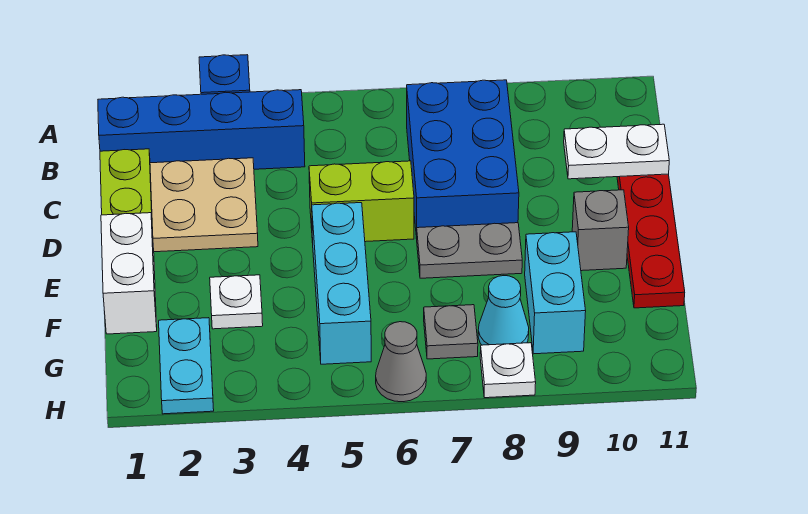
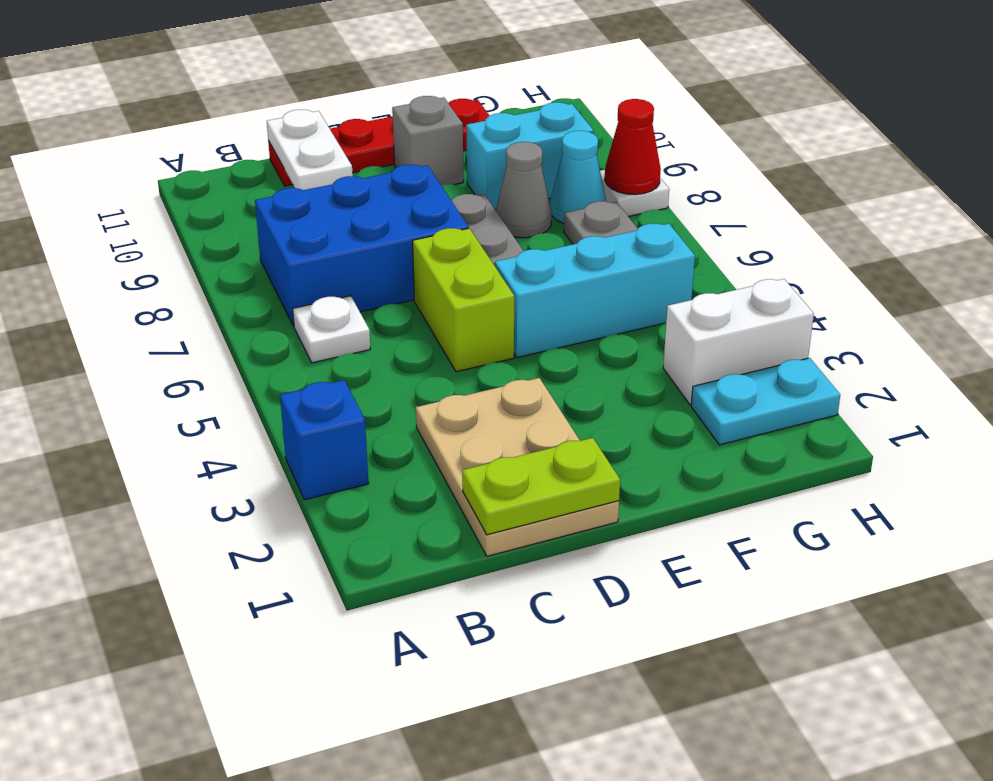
blue brick B1:B4 level 1 -> none
white brick E1:F1 level 1 -> white brick G3:H3 level 1
white plate F3 level 1 -> white plate B6 level 1
grey cone H6 level 1 -> grey cone F8 level 1
none -> red cone H8 level 2

